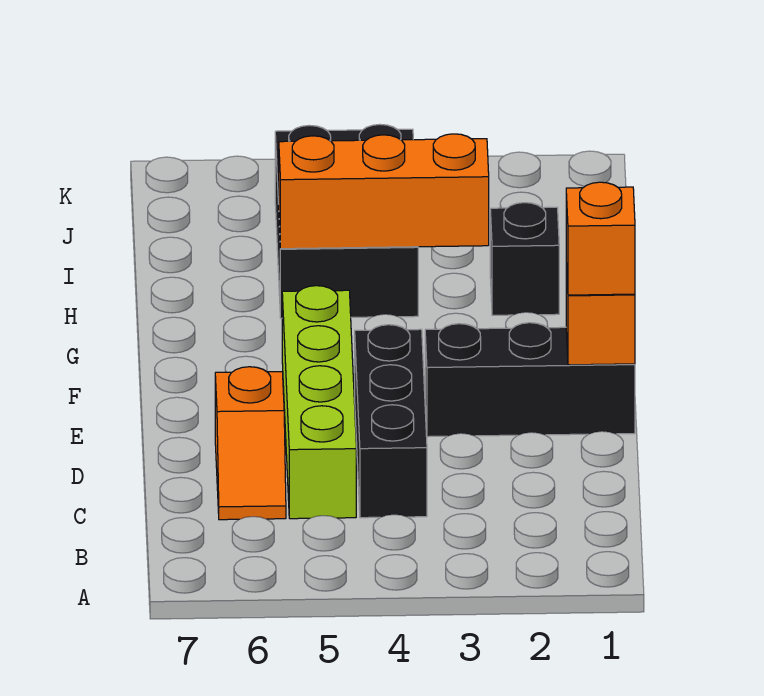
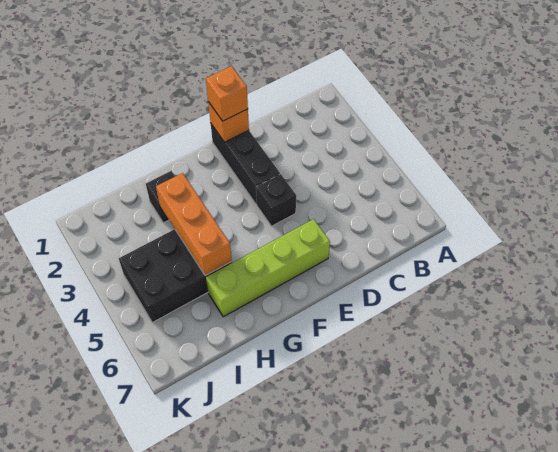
black brick C4:E4 level 1 -> black brick E4 level 1
lime brick C5:F5 level 1 -> lime brick E6:H6 level 1
orange slope C6:D6 level 1 top D -> none

